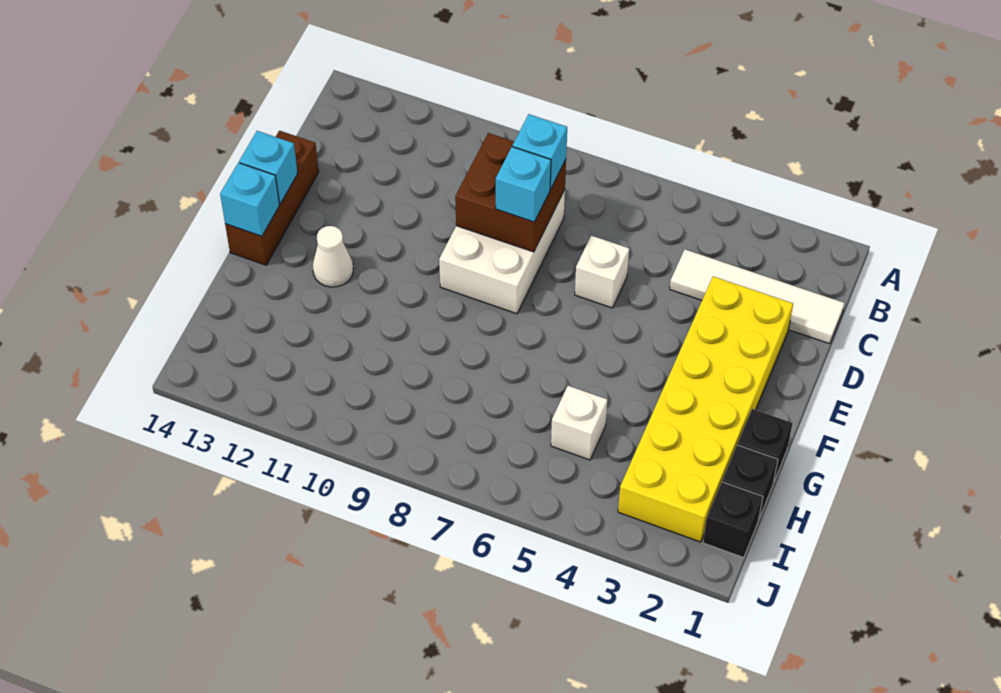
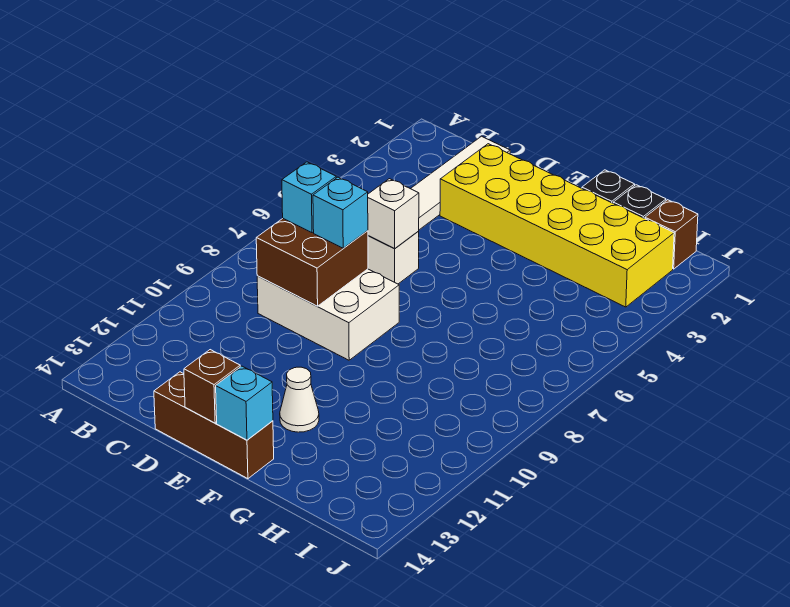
cyan brick E14 level 2 -> brown brick E14 level 2
white brick H5 level 1 -> white brick D6 level 2
black brick I1 level 1 -> brown brick I1 level 1

